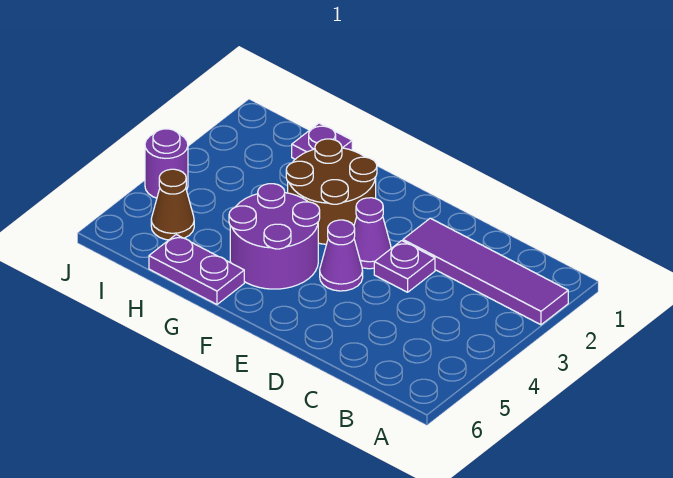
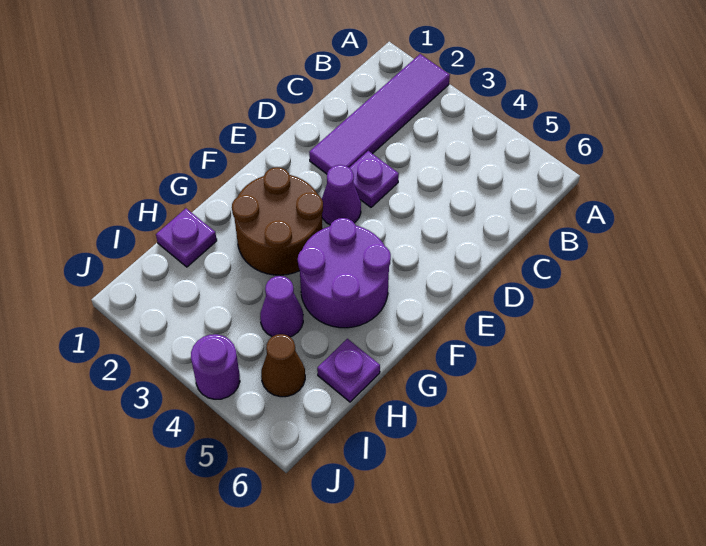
purple cone E4 level 1 -> purple cone H4 level 1
purple plate G6:H6 level 1 -> purple plate H6 level 1

